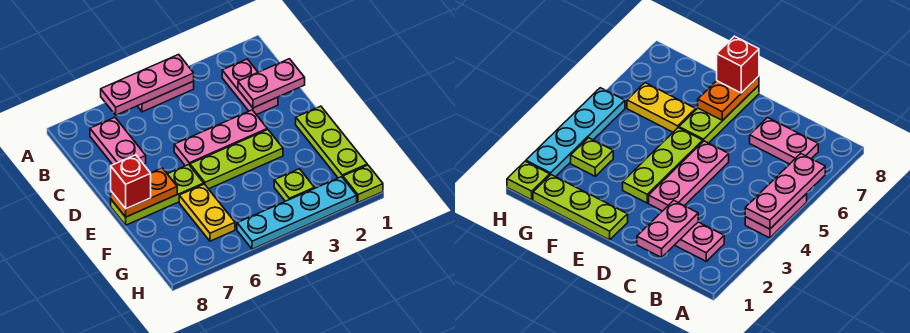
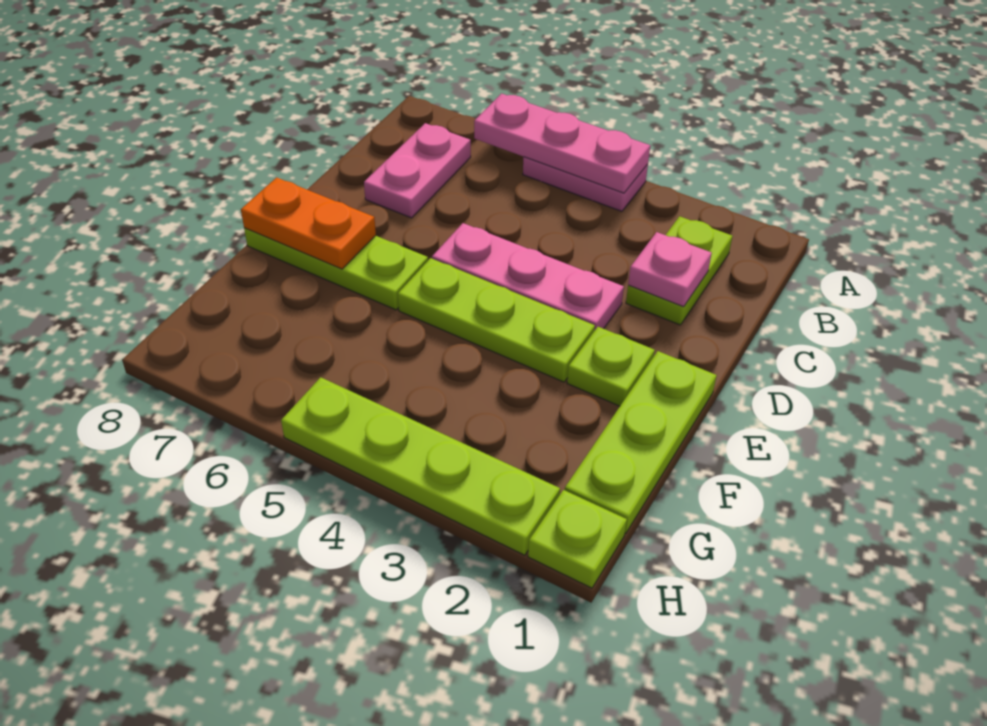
pink plate B2:C2 level 1 -> lime plate B2:C2 level 1
pink plate C1:C2 level 2 -> pink plate C2 level 2
red brick E8 level 3 -> none
yellow plate F6:G6 level 1 -> none
lime plate G3 level 1 -> lime plate E2 level 1
cyan plate H2:H5 level 1 -> lime plate H2:H5 level 1

